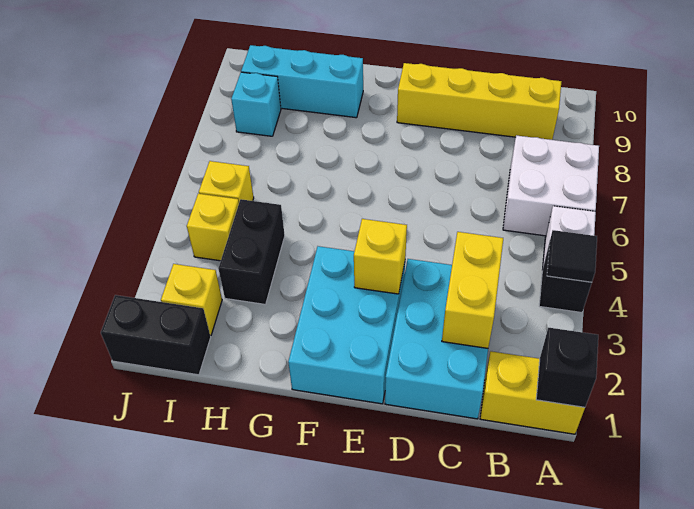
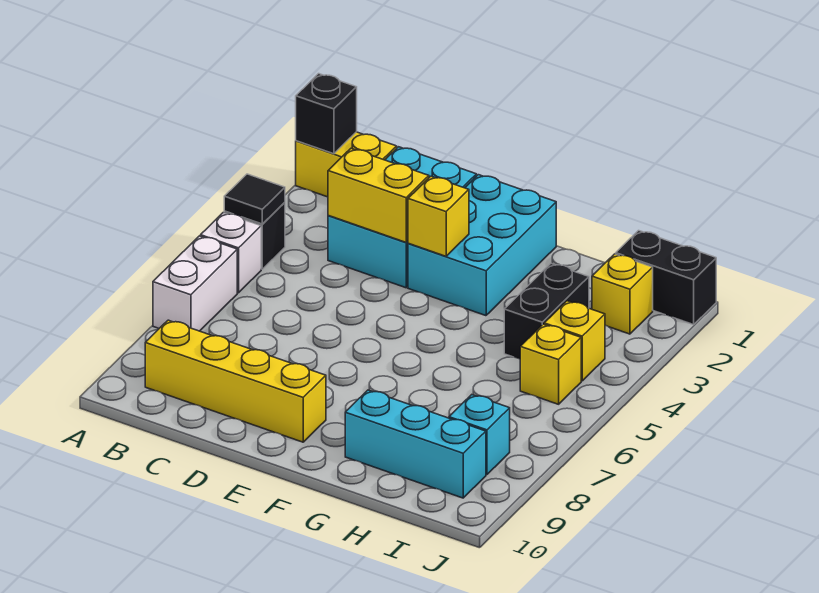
white brick A6:B7 level 1 -> white brick A6:A7 level 1
yellow brick C2:C3 level 2 -> yellow brick C3:D3 level 2

